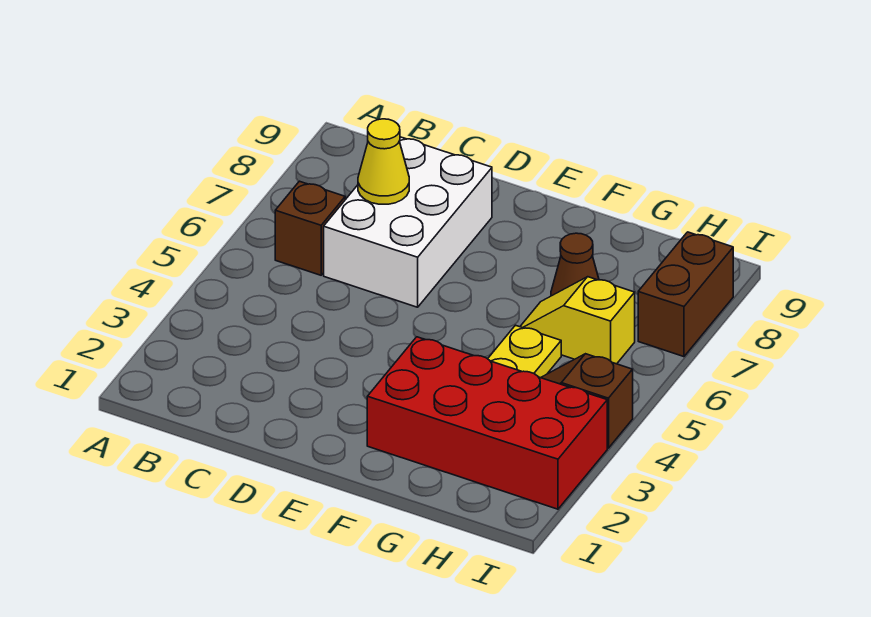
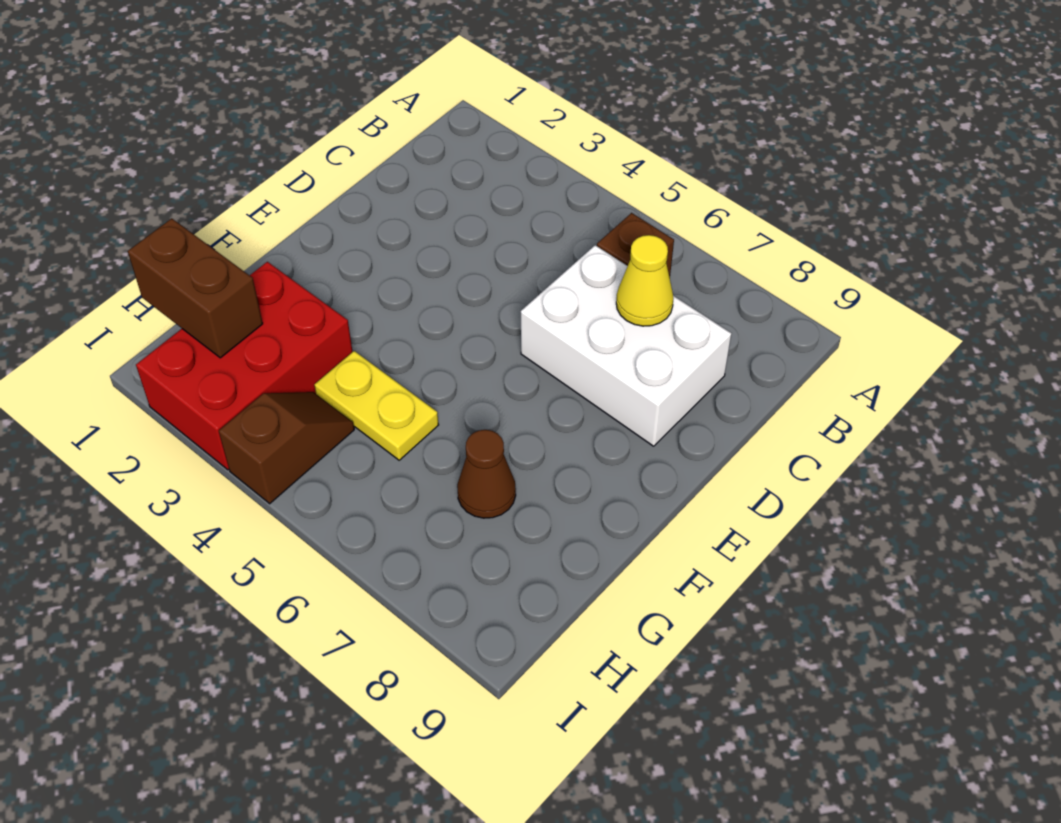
red brick F2:I3 level 1 -> red brick G2:I3 level 1
yellow slope G6:H6 level 1 top H -> none
brown brick I7:I8 level 1 -> brown brick H1:H2 level 2

